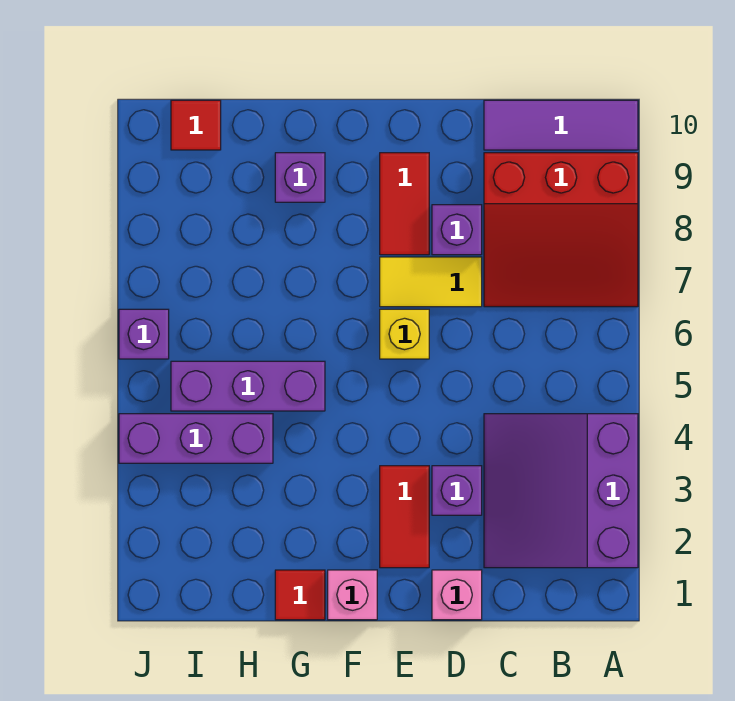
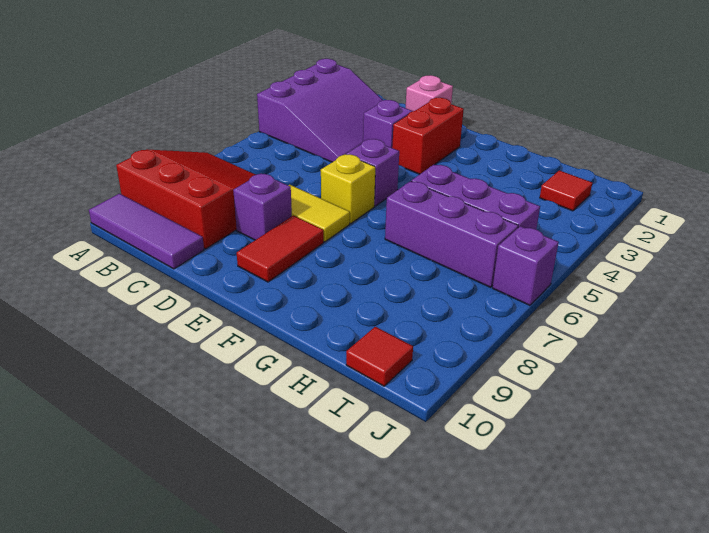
red tile E2:E3 level 1 -> red brick E2:E3 level 1
pink brick F1 level 1 -> none
red tile G1 level 1 -> red tile I2 level 1
purple brick G9 level 1 -> purple brick E5 level 1
purple brick H4:J4 level 1 -> purple brick G6:I6 level 1

